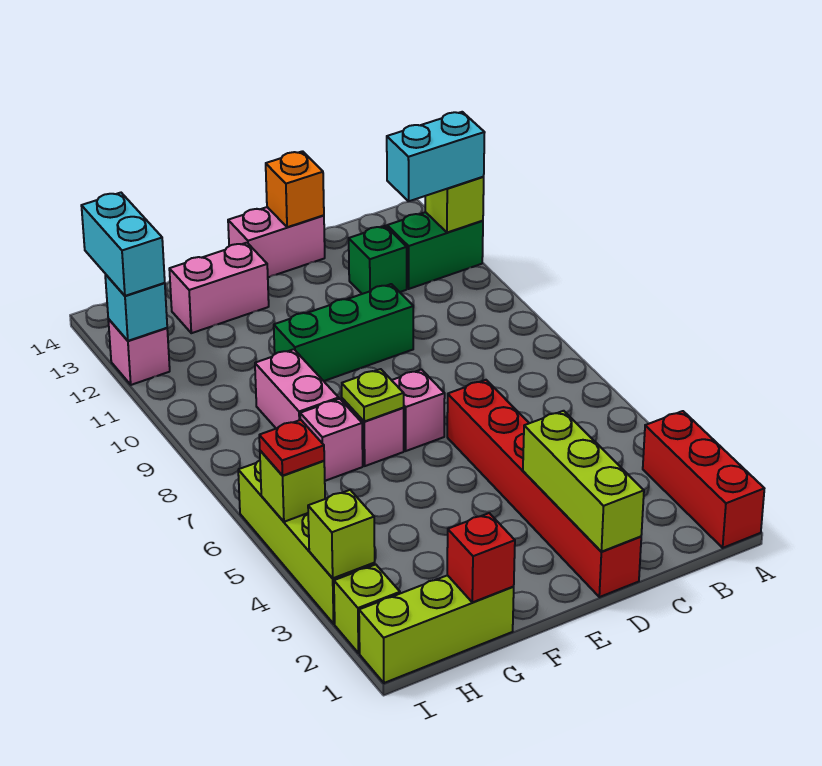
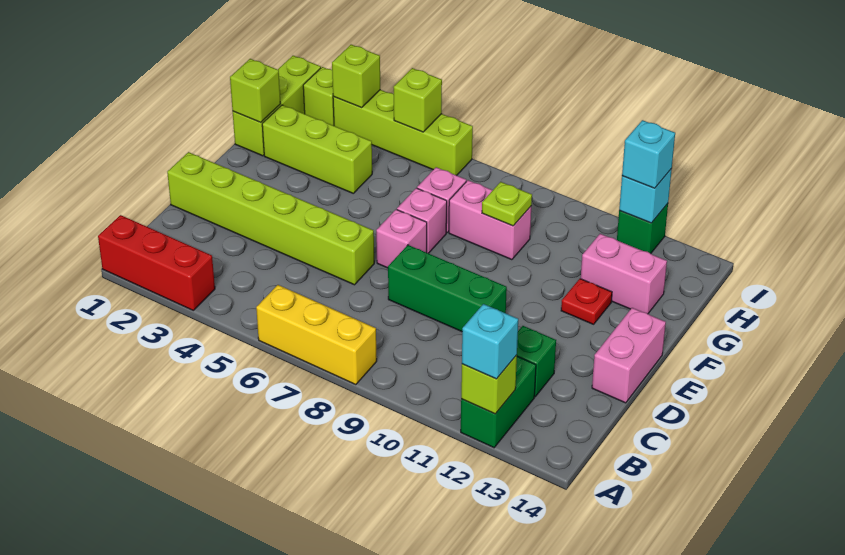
none -> yellow brick A6:A8 level 1
cyan brick A12:B12 level 3 -> cyan brick A12 level 3
red brick D1:D6 level 1 -> lime brick D1:D6 level 1
lime brick D1:D3 level 2 -> lime brick G2:G4 level 1
green brick D10:F10 level 1 -> green brick D8:D10 level 1
orange brick D14 level 2 -> none
lime plate F7 level 2 -> lime plate G9 level 2
pink brick F13:G13 level 1 -> pink brick G12:G13 level 1
red brick G1 level 2 -> lime brick G1 level 2
red plate I5 level 3 -> red plate F12 level 1
pink brick I12 level 1 -> green brick I12 level 1
cyan brick I12:I13 level 3 -> cyan brick I12 level 3

